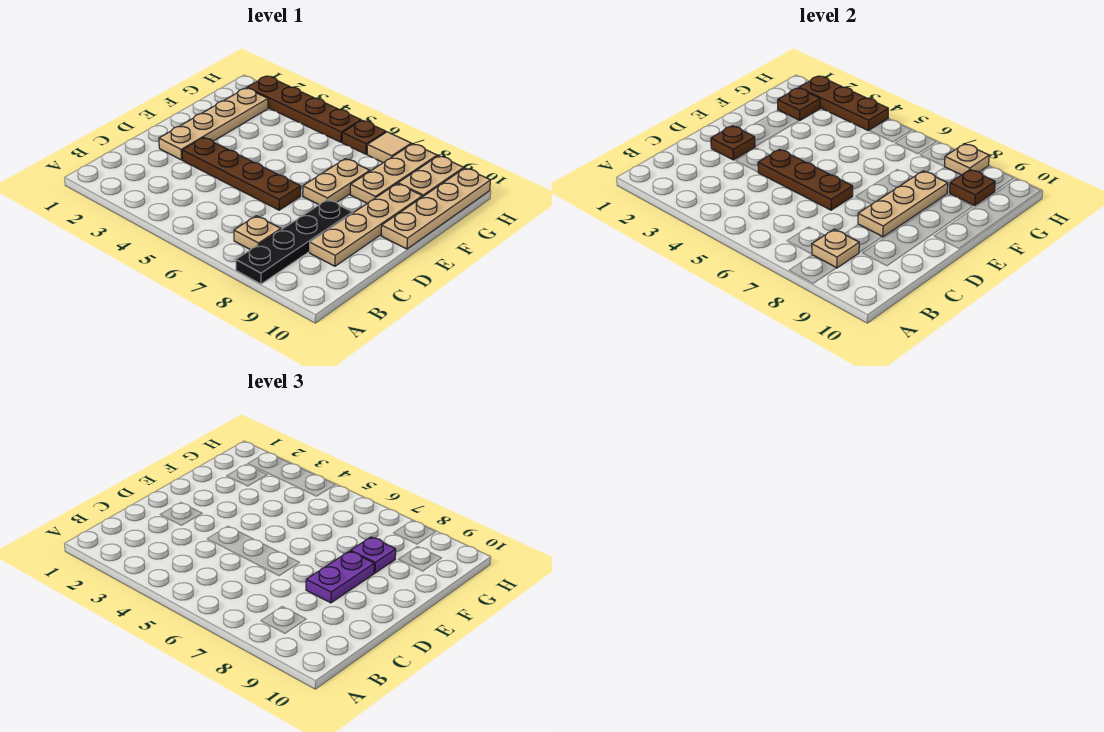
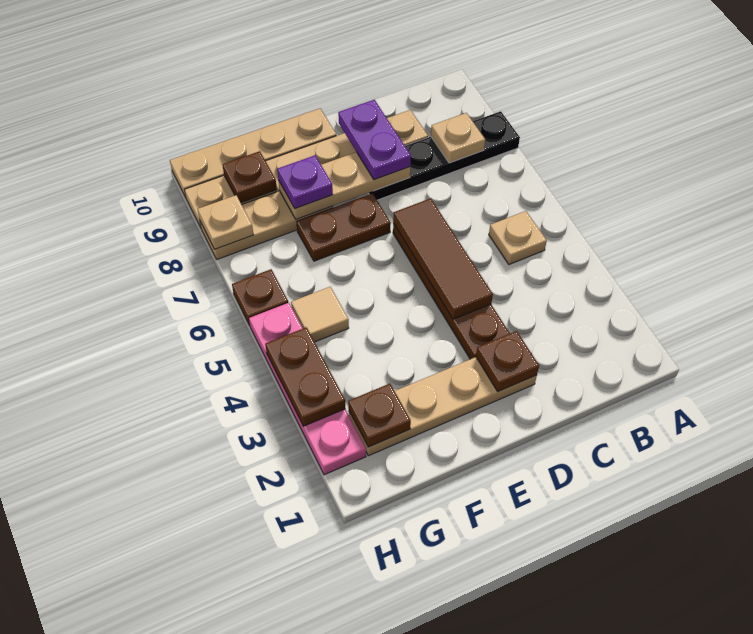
tan plate B7 level 1 -> tan plate B5 level 1
brown plate D4:D6 level 2 -> brown tile D4:D6 level 2
purple plate D8:E8 level 3 -> purple plate D8:D9 level 3
tan plate E7:F7 level 1 -> brown plate E7:F7 level 1
brown plate H2:H5 level 1 -> pink plate H2:H5 level 1
brown plate H2:H4 level 2 -> brown plate H3:H4 level 2
tan tile H7 level 1 -> tan tile G5 level 1

